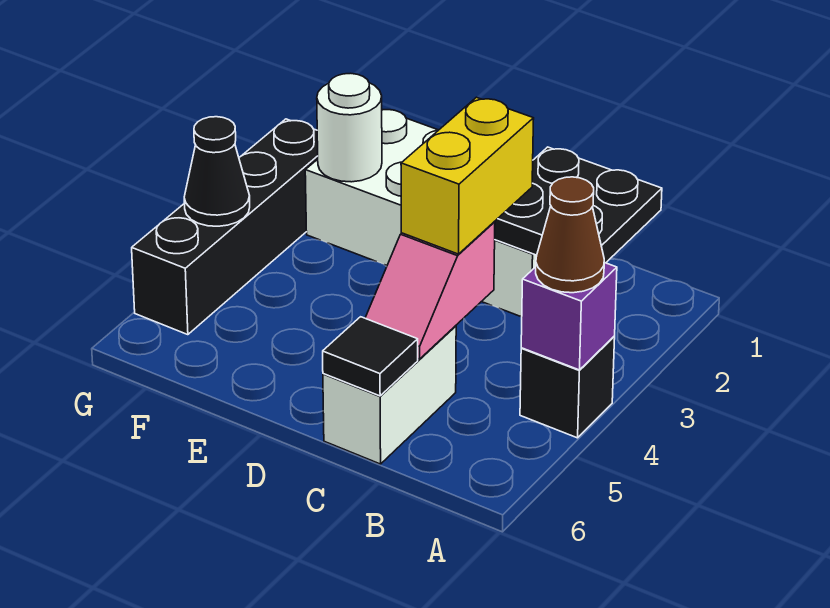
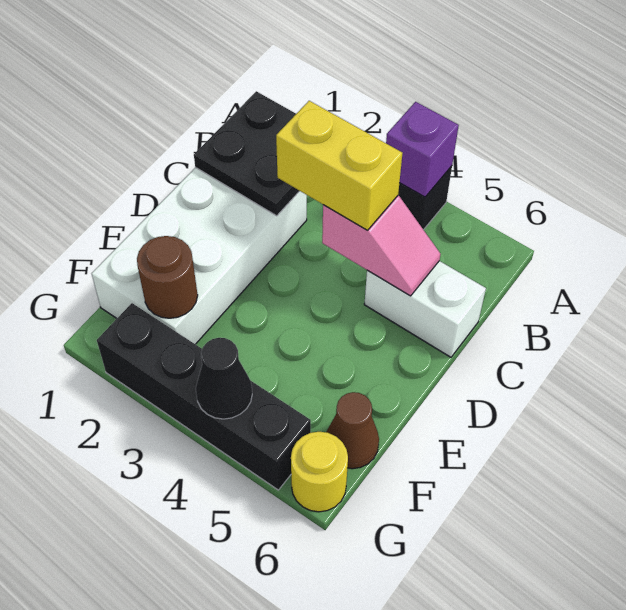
brown cone A4 level 3 -> brown cone F6 level 1
black tile C6 level 2 -> none
white round brick F2 level 2 -> brown round brick F2 level 2
none -> yellow round brick G6 level 1

